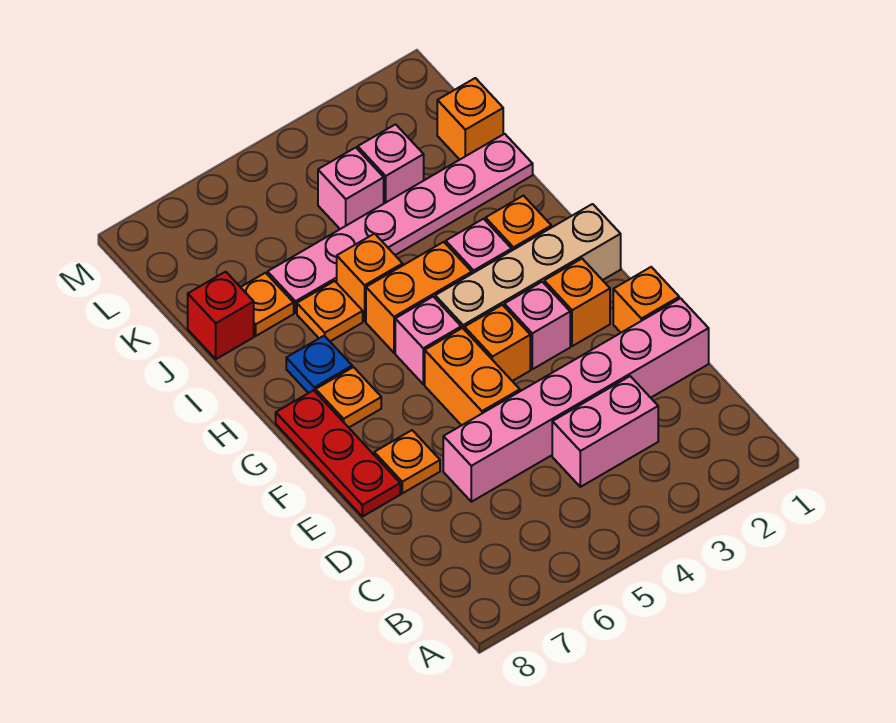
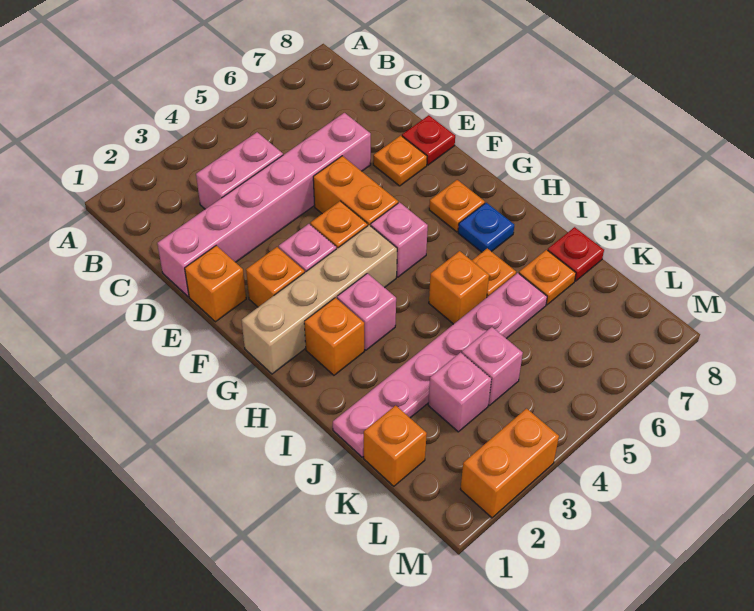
red plate E8:G8 level 1 -> red plate E8 level 1
orange brick H4:H5 level 1 -> orange brick M2:M3 level 1
red brick J8 level 1 -> red plate J8 level 1

